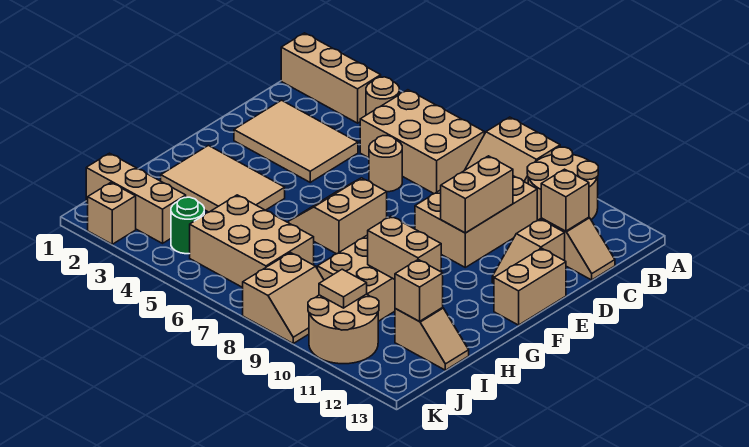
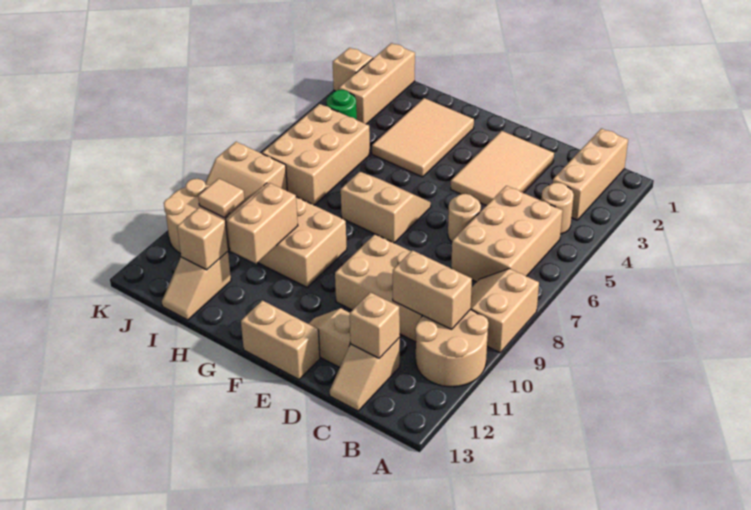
tan brick D10:E10 level 2 -> tan brick B10:C10 level 2

